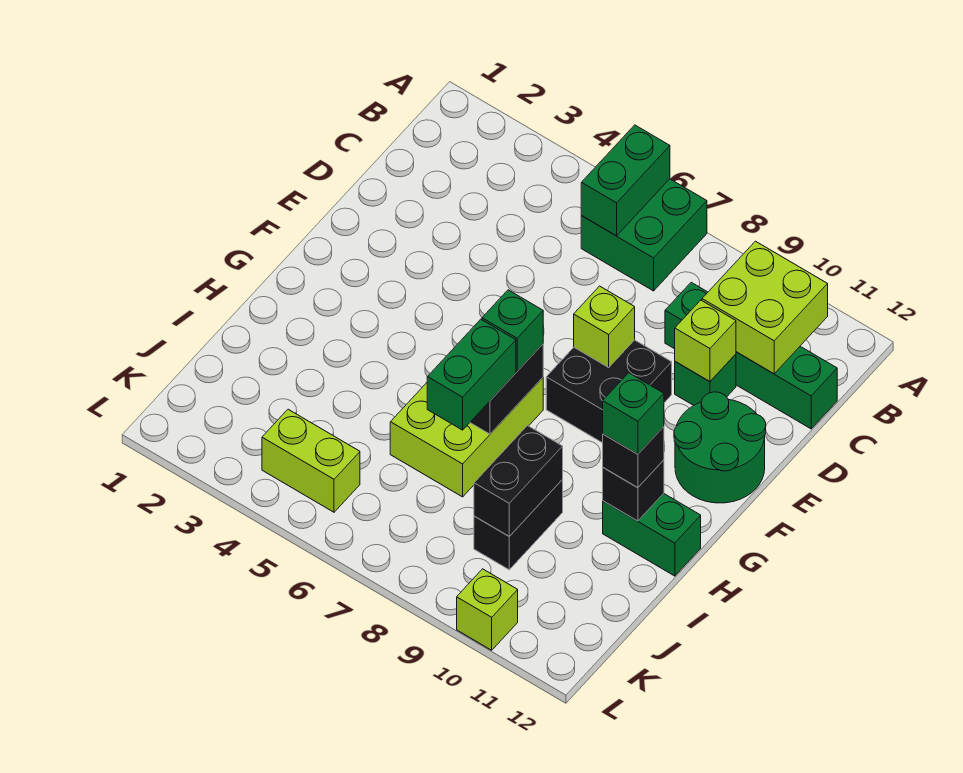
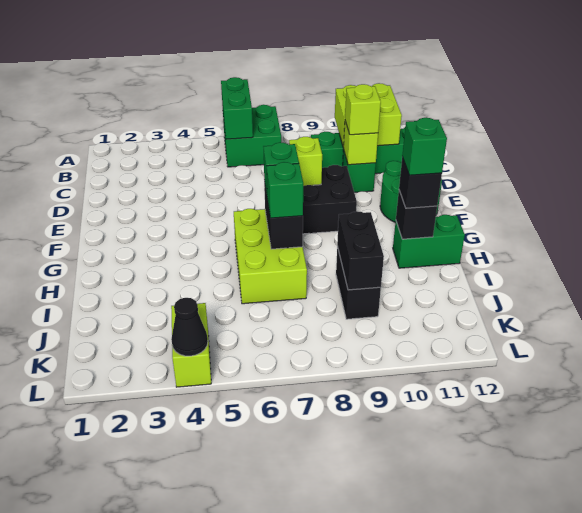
green brick H7:I7 level 3 -> green brick H7 level 3
lime brick K4:K5 level 1 -> lime brick K4:L4 level 1
none -> black cone L4 level 2
lime brick L10 level 1 -> lime brick D10 level 3

